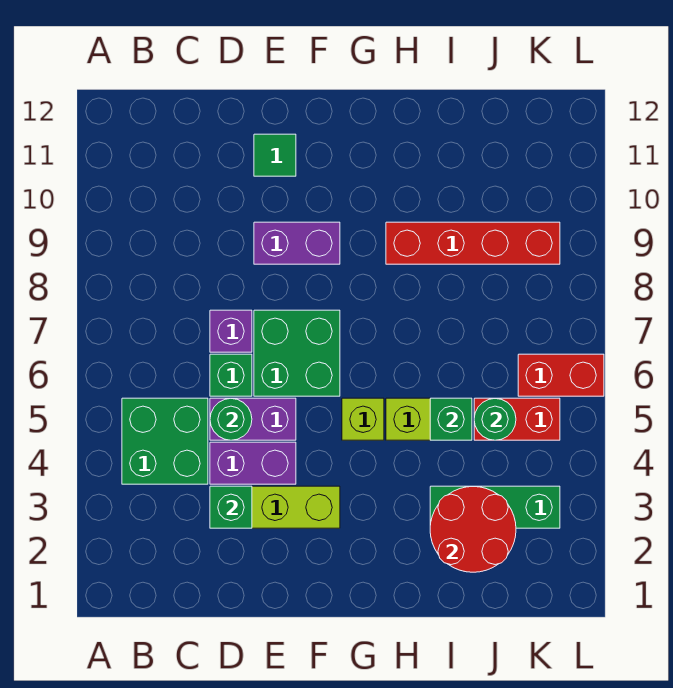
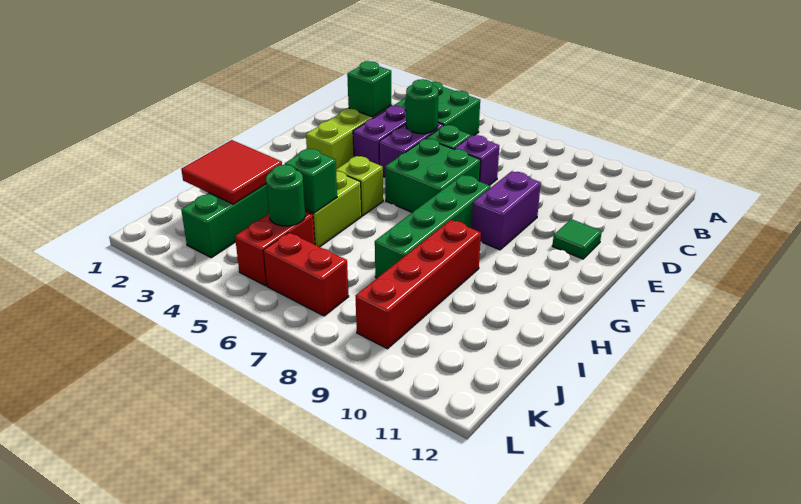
none -> green brick F8:I8 level 1
red round brick I2:J3 level 2 -> red tile I2:J3 level 2
red brick K6:L6 level 1 -> red brick K6:K7 level 1

